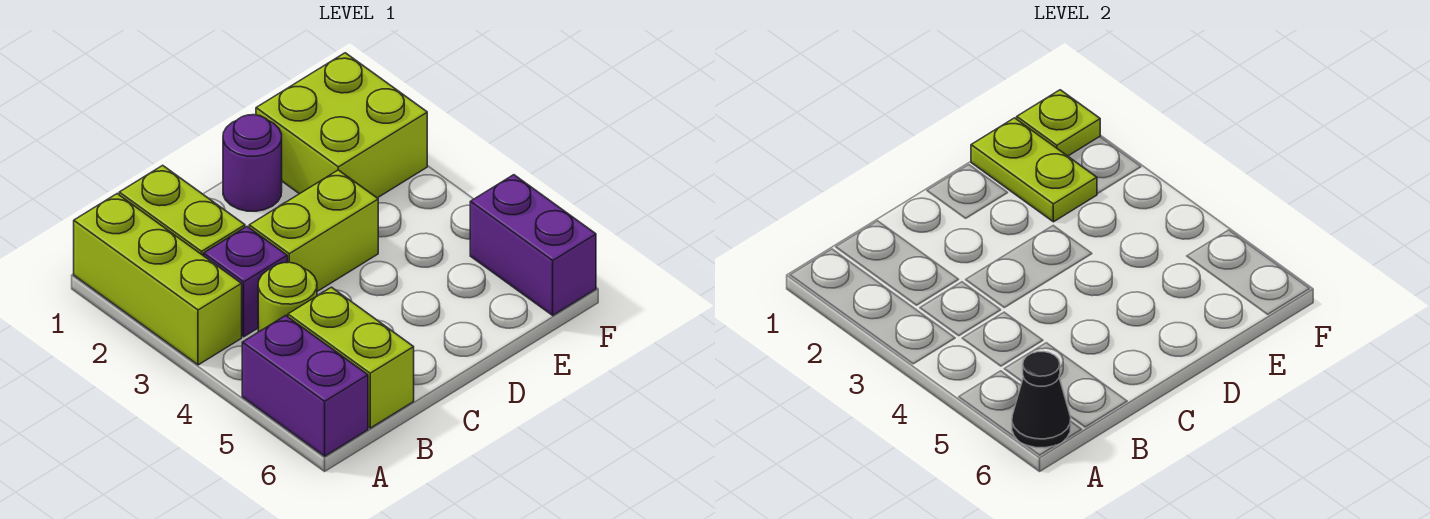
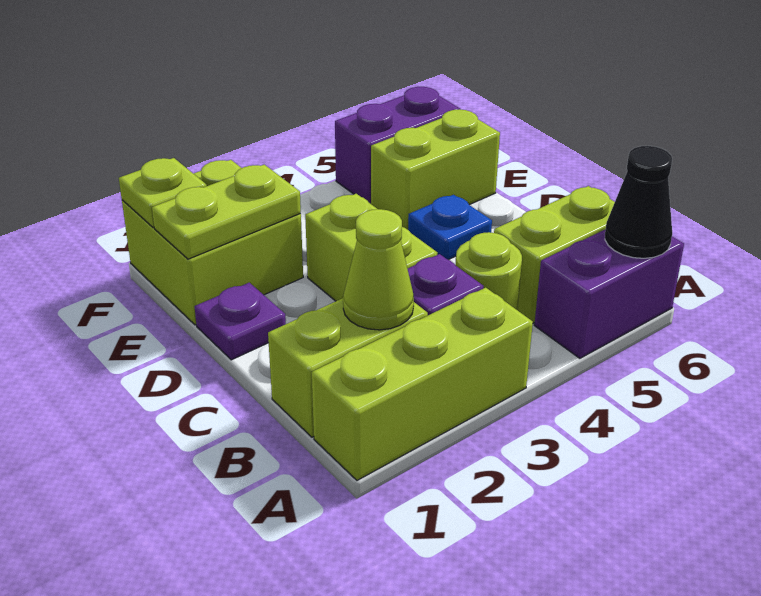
none -> lime cone B2 level 2
purple round brick D1 level 1 -> purple plate D1 level 1
none -> blue plate D5 level 1
none -> lime brick E5:E6 level 1

